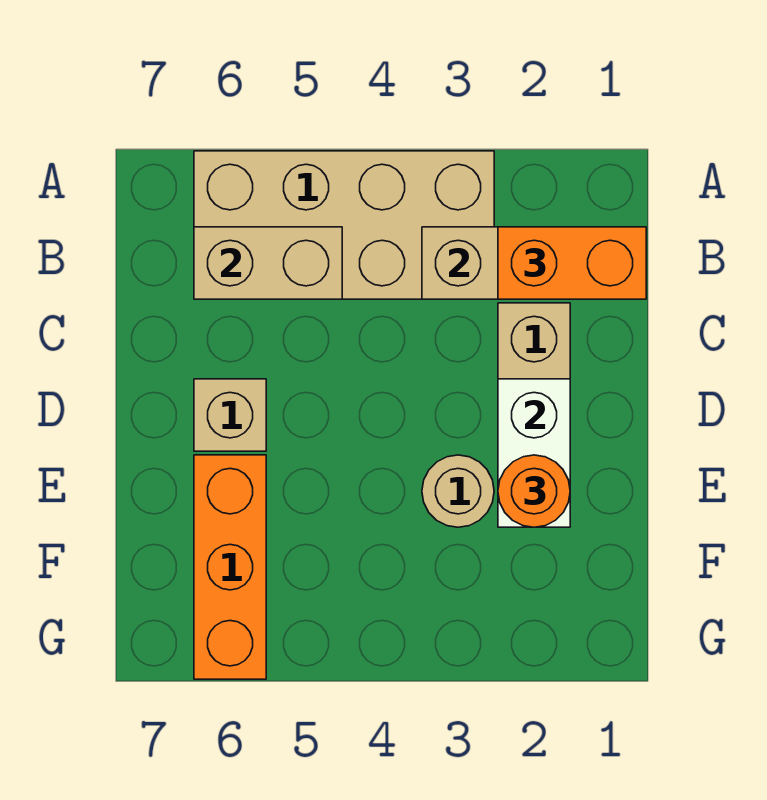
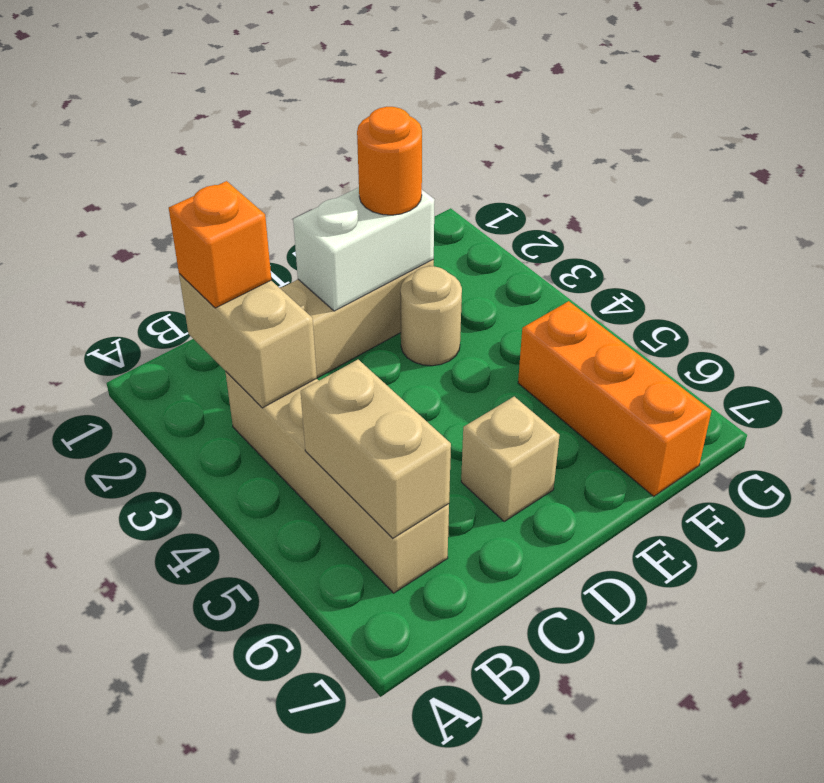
tan brick A3:B6 level 1 -> tan brick B3:B6 level 1
orange brick B1:B2 level 3 -> orange brick B2 level 3
orange brick E6:G6 level 1 -> orange brick F5:F7 level 1

